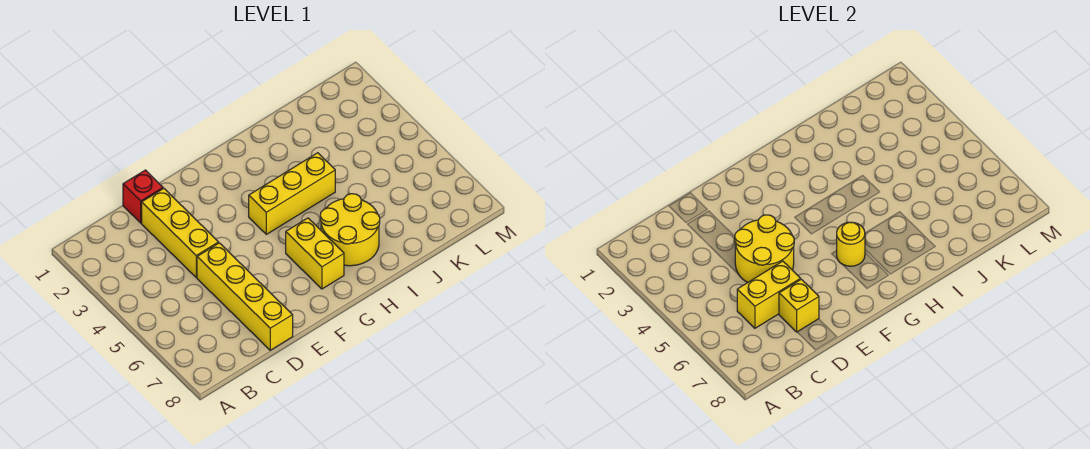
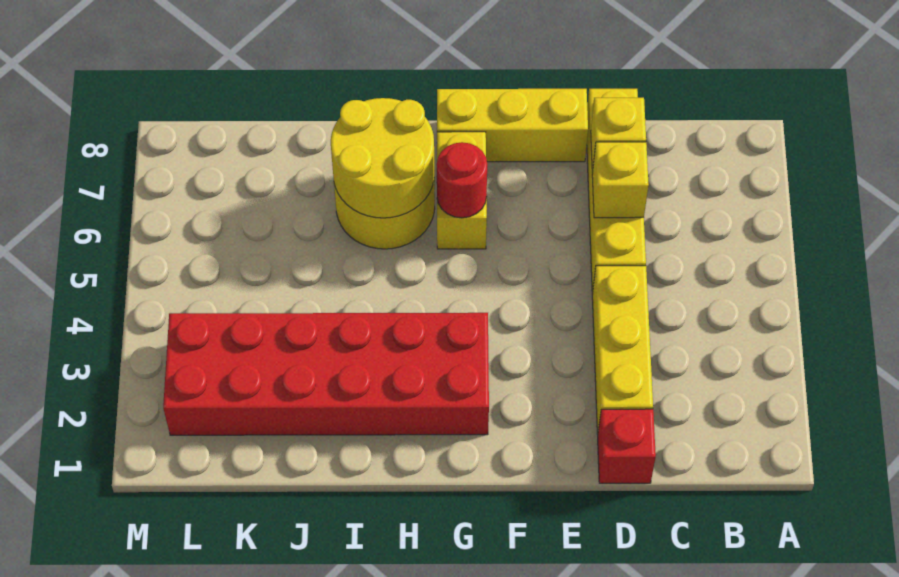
yellow brick C6:D6 level 2 -> yellow brick D6 level 2
yellow round brick D4:E5 level 2 -> yellow round brick H6:I7 level 2
none -> red brick G2:L3 level 1
yellow brick G4:I4 level 1 -> yellow brick E8:G8 level 1
yellow round brick G6 level 2 -> red round brick G6 level 2

